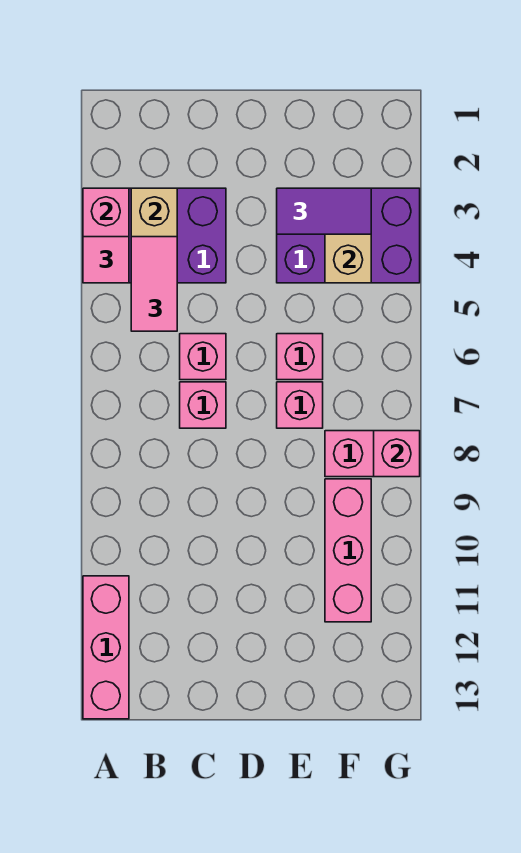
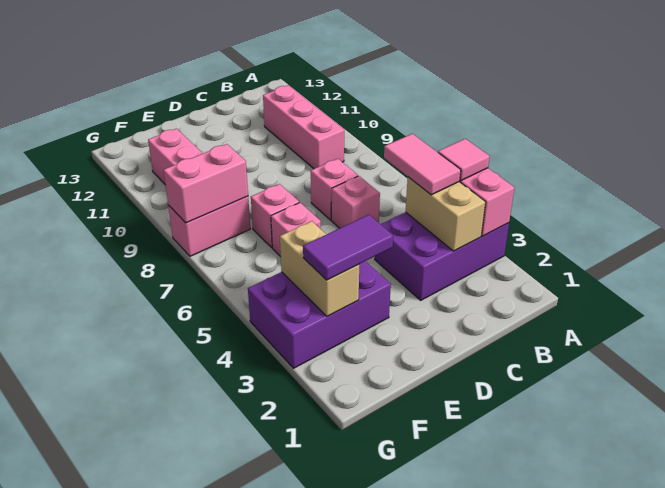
pink brick A11:A13 level 1 -> pink brick B9:B11 level 1
pink brick G8 level 2 -> pink brick F8:G8 level 2

